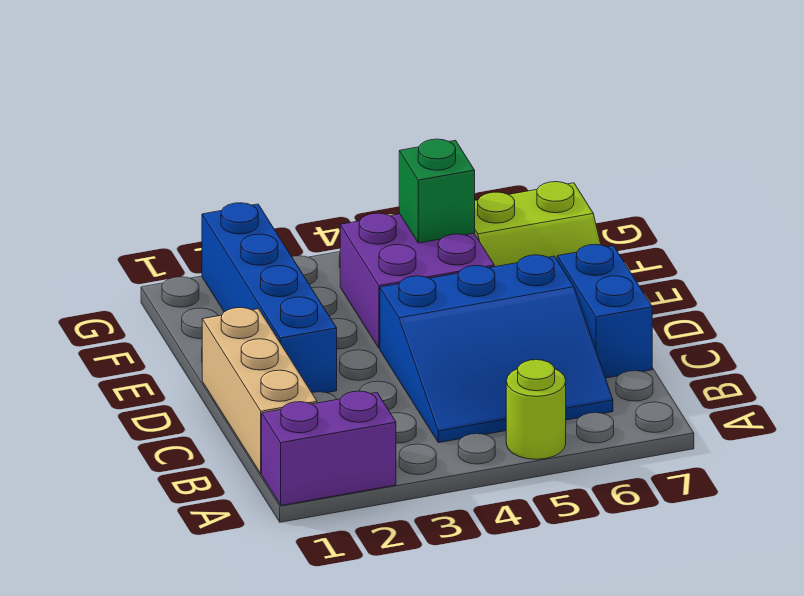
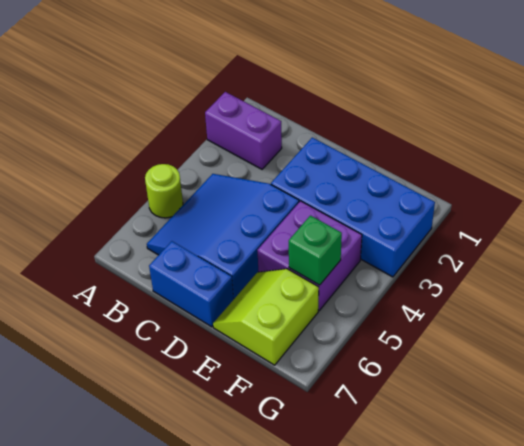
purple brick A1:A2 level 1 -> purple brick A2:B2 level 1
tan brick B1:D1 level 1 -> none
blue brick D2:G2 level 1 -> blue brick D2:G3 level 1

